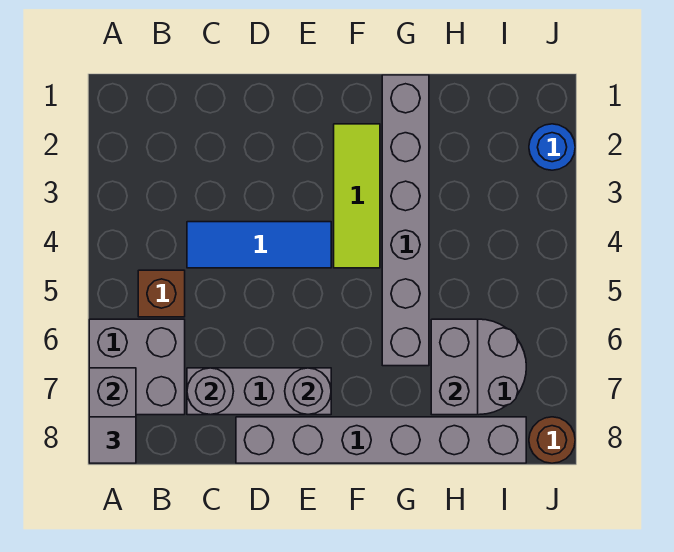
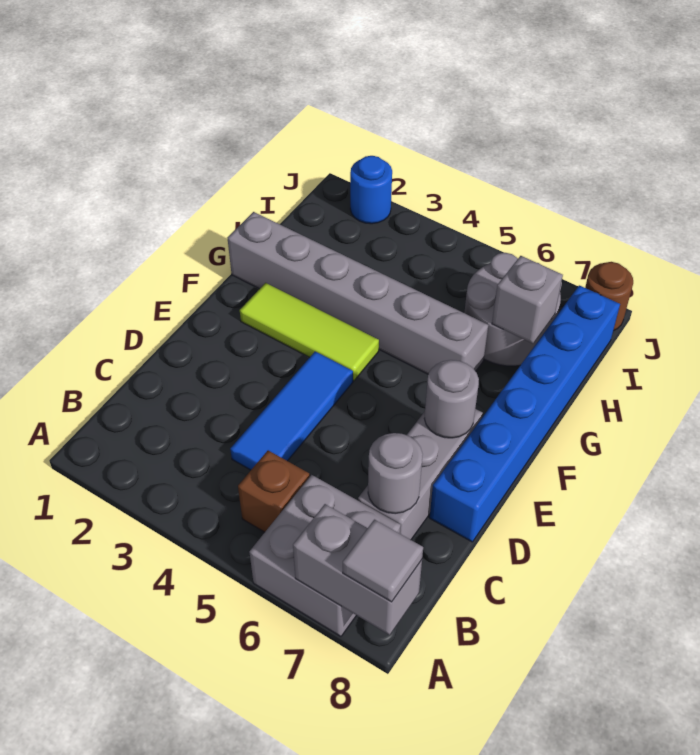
grey brick D8:I8 level 1 -> blue brick D8:I8 level 1
grey brick H6:H7 level 2 -> grey brick H7 level 2

